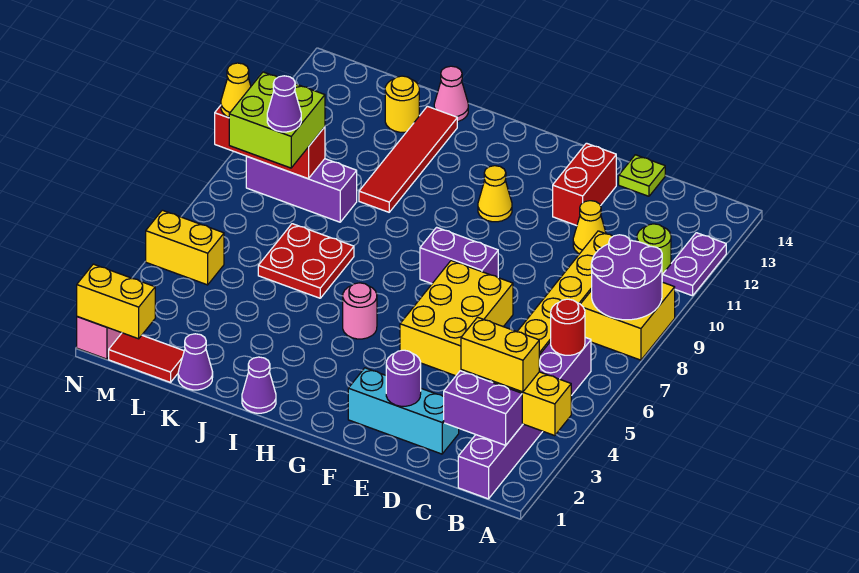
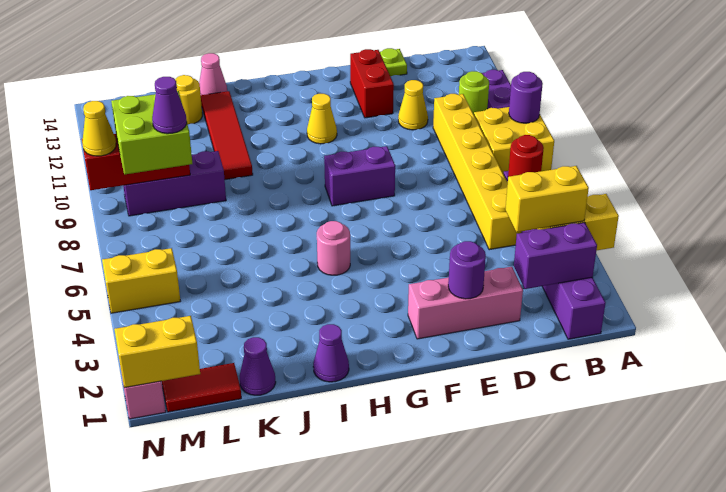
purple round brick A8:B9 level 2 -> purple round brick A9 level 2
cyan brick D2:F2 level 1 -> pink brick D2:F2 level 1
yellow brick E5:F7 level 1 -> none
red plate J6:K7 level 1 -> none

